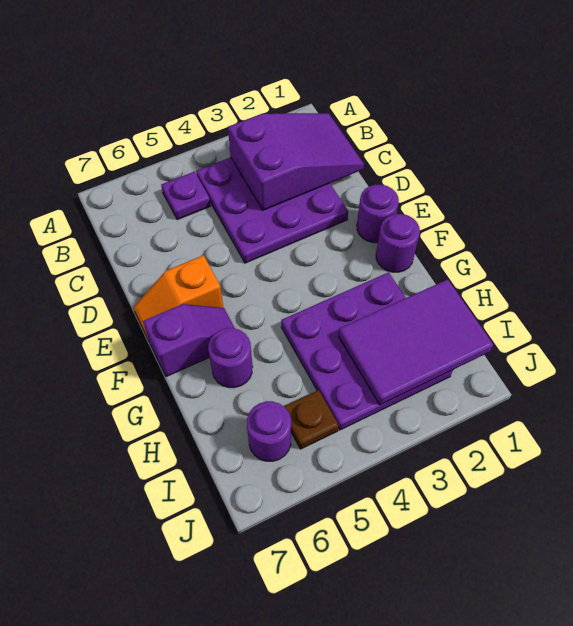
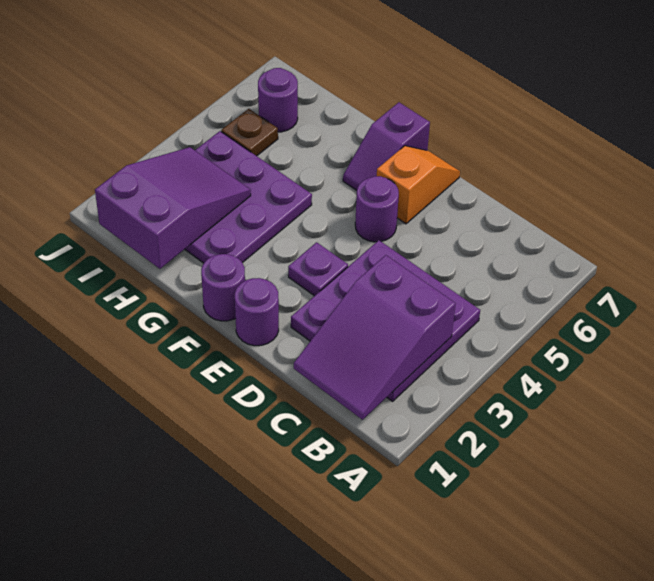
purple plate B5 level 1 -> purple plate E3 level 1
purple round brick G6 level 1 -> purple round brick E5 level 1
purple tile H1:I3 level 2 -> purple slope H1:I3 level 2 top 1

